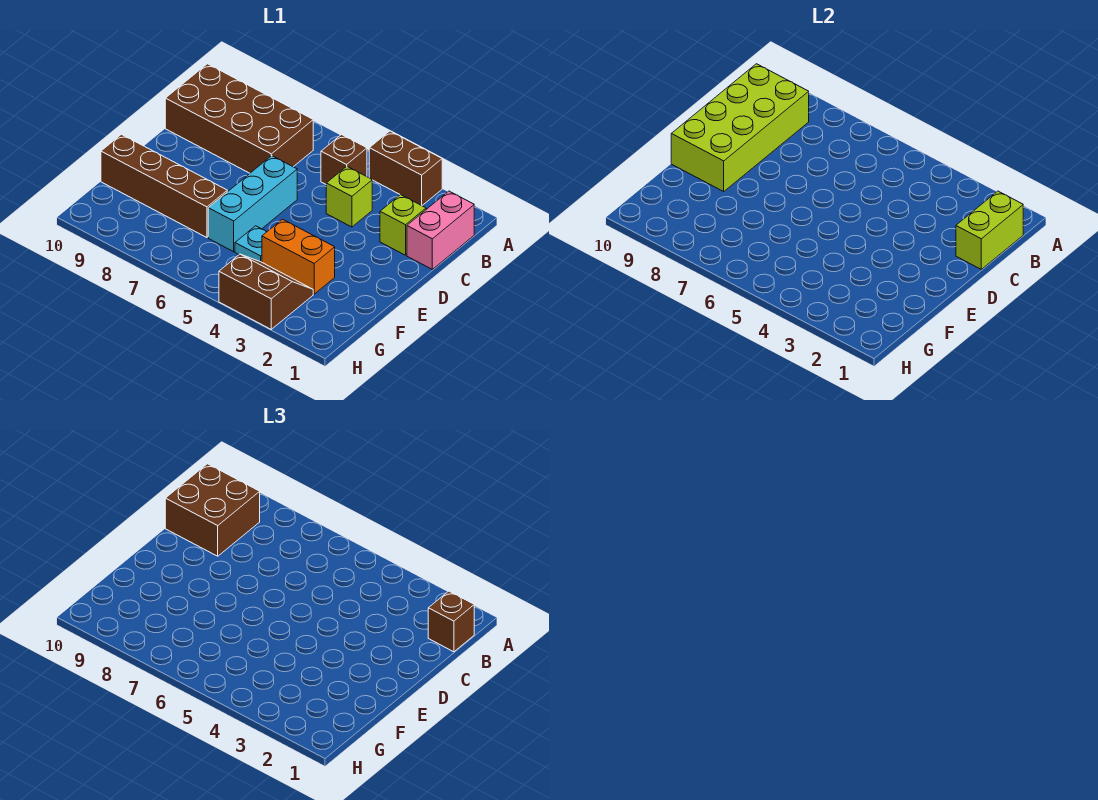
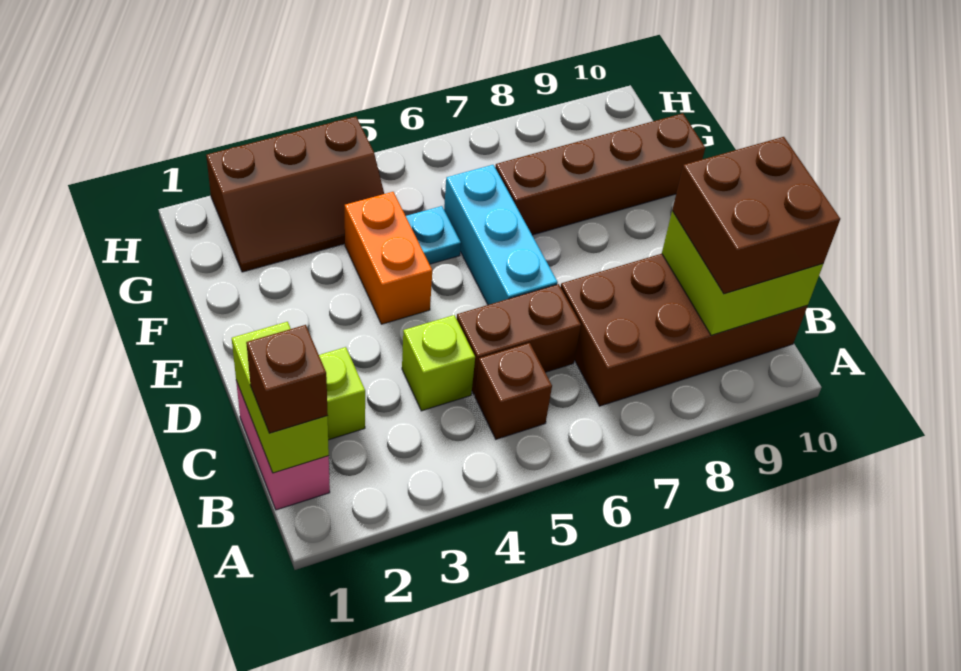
brown brick A3:A4 level 1 -> brown brick C5:C6 level 1
lime brick B9:E10 level 2 -> lime brick B9:C10 level 2
orange brick F3:F4 level 1 -> orange brick E4:F4 level 1
brown slope G3:H4 level 1 top H -> brown slope G2:H4 level 1 top H

